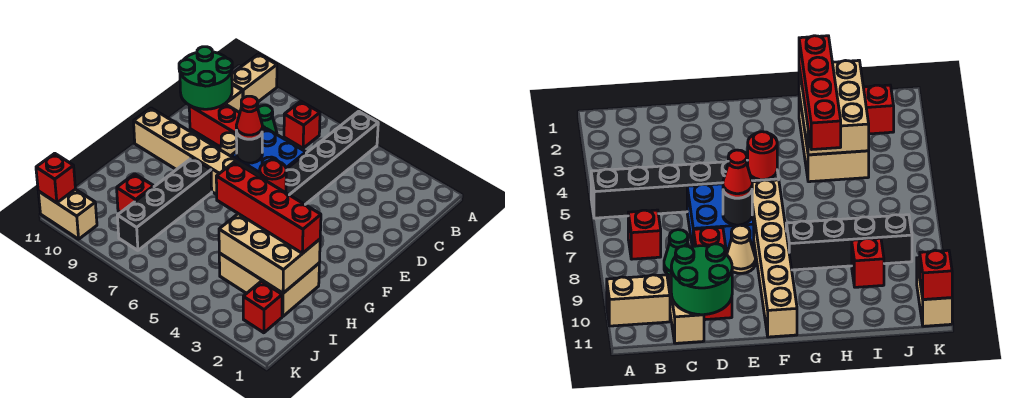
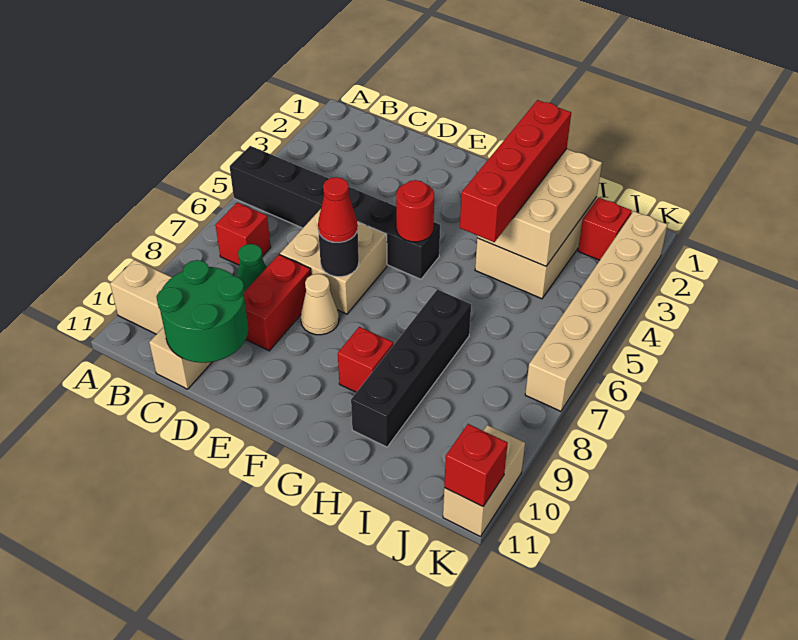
blue brick D6:E7 level 1 -> tan brick D6:E7 level 1
red brick D8:D10 level 1 -> red brick D8:D9 level 1
tan brick F6:F11 level 1 -> tan brick K2:K7 level 1
black brick G8:J8 level 1 -> black brick H7:H10 level 1
red brick I9 level 1 -> red brick G9 level 1

